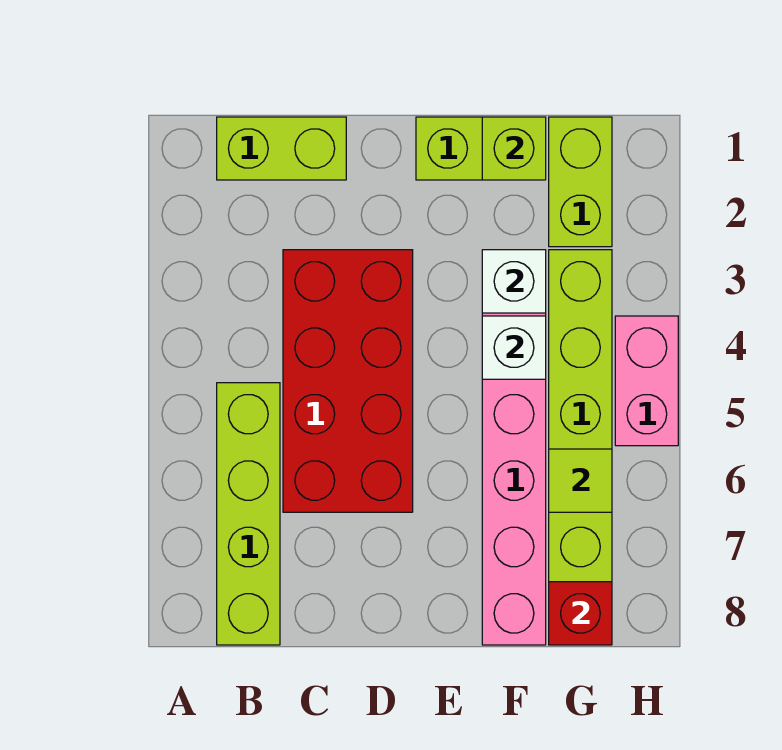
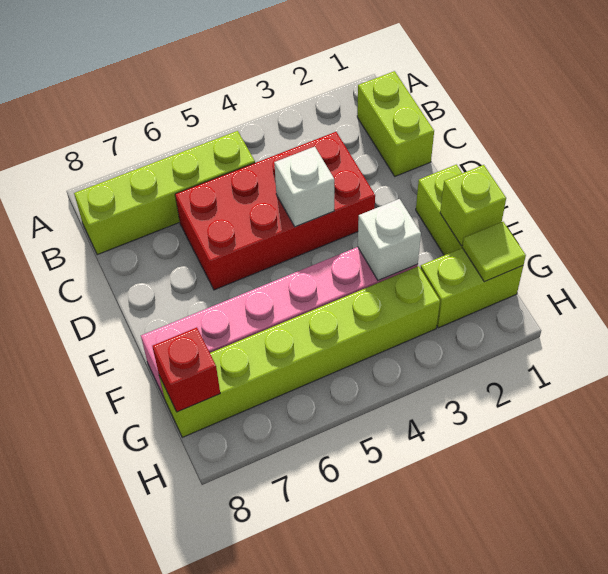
white brick F4 level 2 -> white brick D4 level 2
lime tile G6 level 2 -> lime tile G1 level 2
pink brick H4:H5 level 1 -> none

